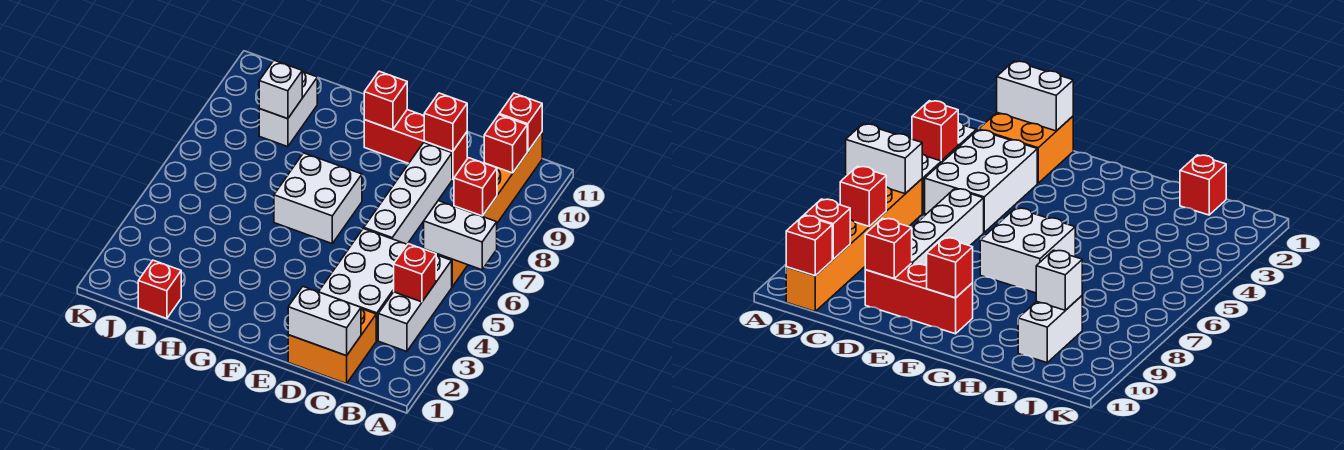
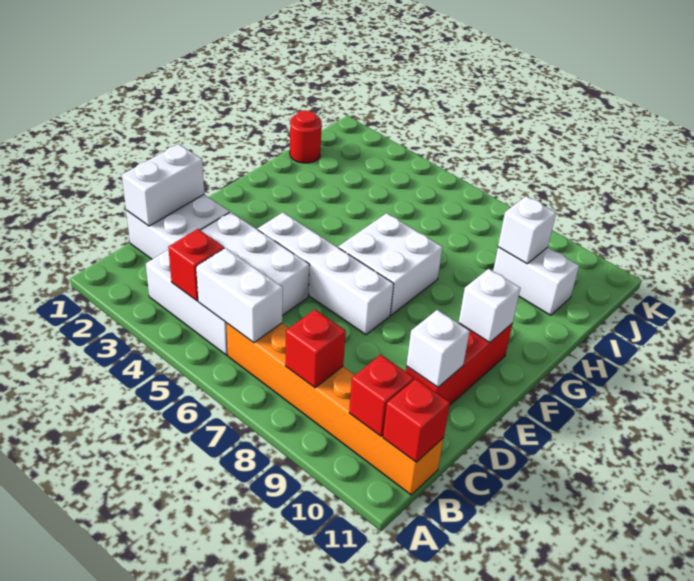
white brick A6:B6 level 2 -> white brick B5:B6 level 2
orange brick C1:D2 level 1 -> white brick C1:D2 level 1
white brick D6:D9 level 1 -> white brick E4:E7 level 1
red brick D10 level 2 -> white brick D10 level 2
red brick F10 level 2 -> white brick F10 level 2
red brick I1 level 1 -> red round brick I1 level 1

